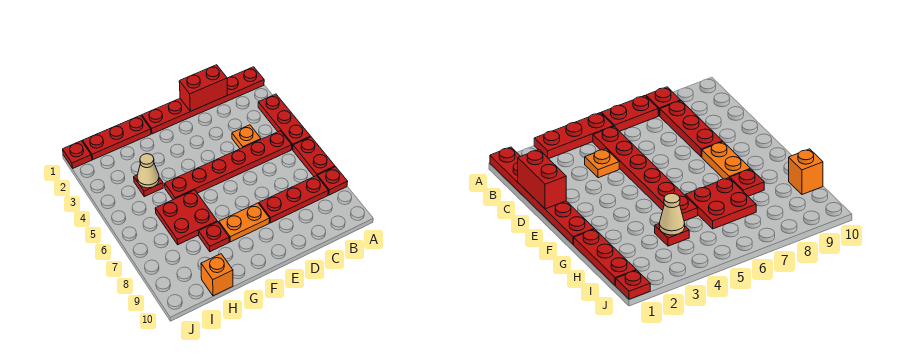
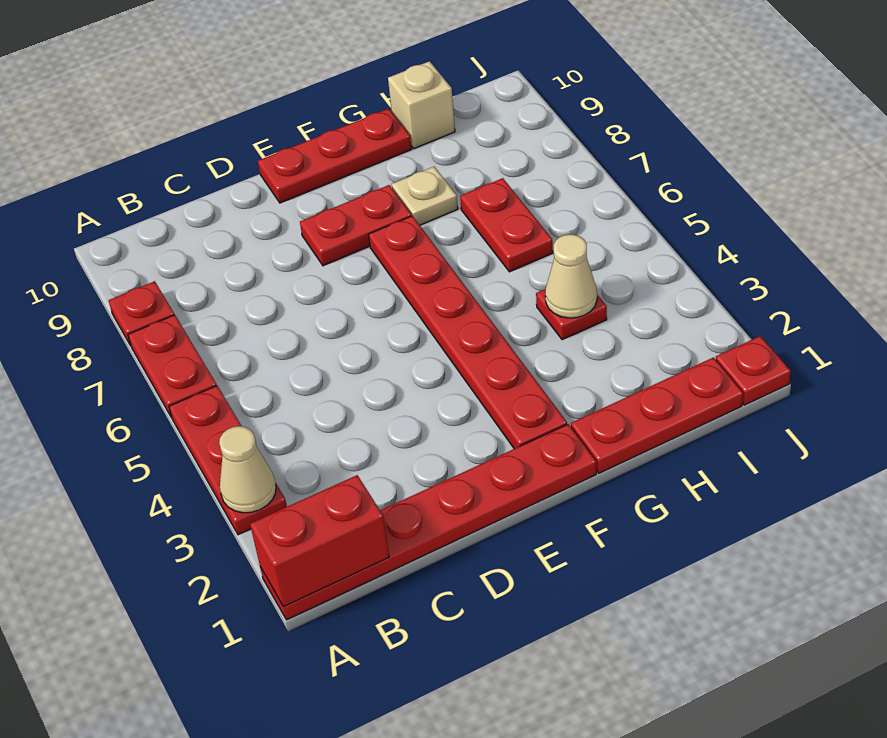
none -> tan cone A3 level 2
red plate B5:G5 level 1 -> red plate F2:F7 level 1
red plate B8:D8 level 1 -> red plate E10:G10 level 1
red brick C1:D1 level 2 -> red brick A1:B1 level 2
orange plate C4 level 1 -> none
orange plate E8:F8 level 1 -> red plate E8:F8 level 1
red plate G6:H7 level 1 -> red plate H6:H7 level 1
red plate G8 level 1 -> tan plate G8 level 1
orange brick H10 level 1 -> tan brick H10 level 1

